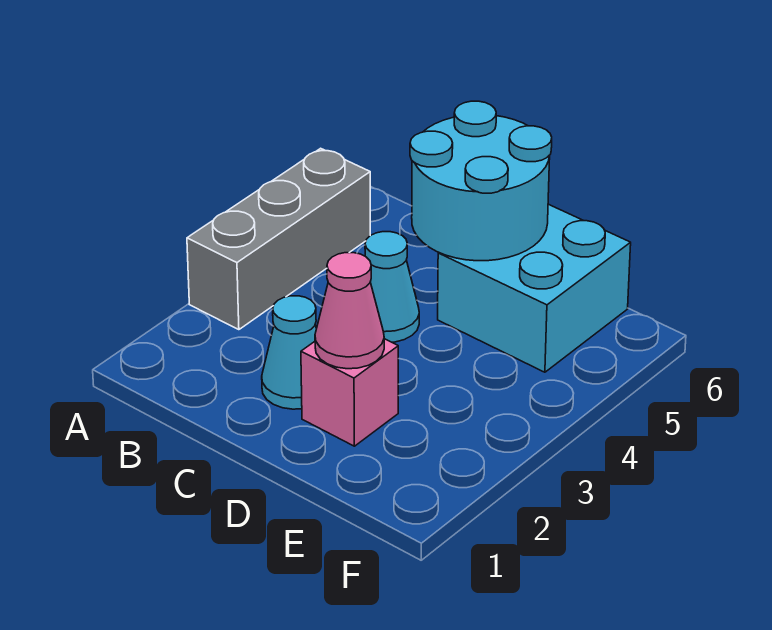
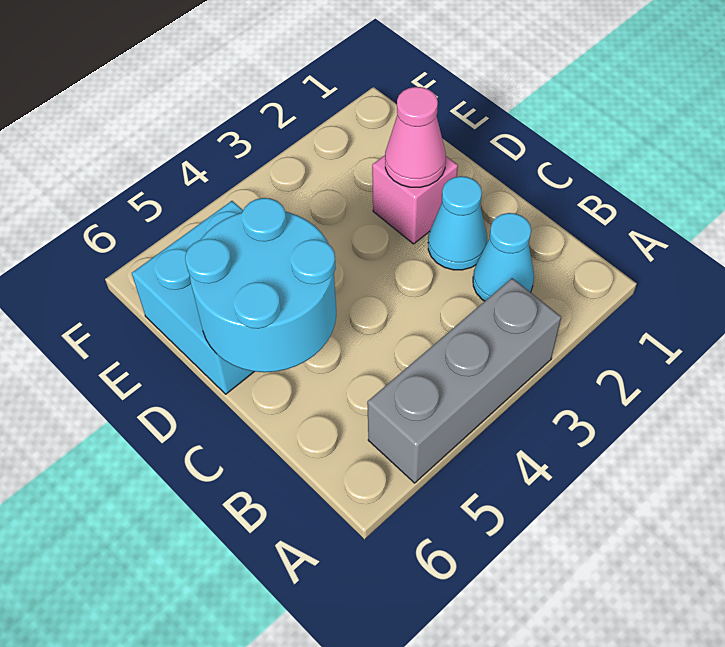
cyan cone C4 level 1 -> cyan cone B2 level 1

